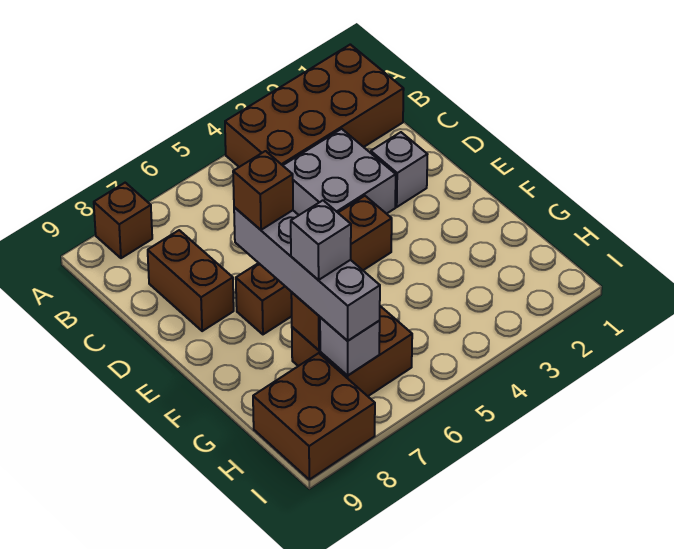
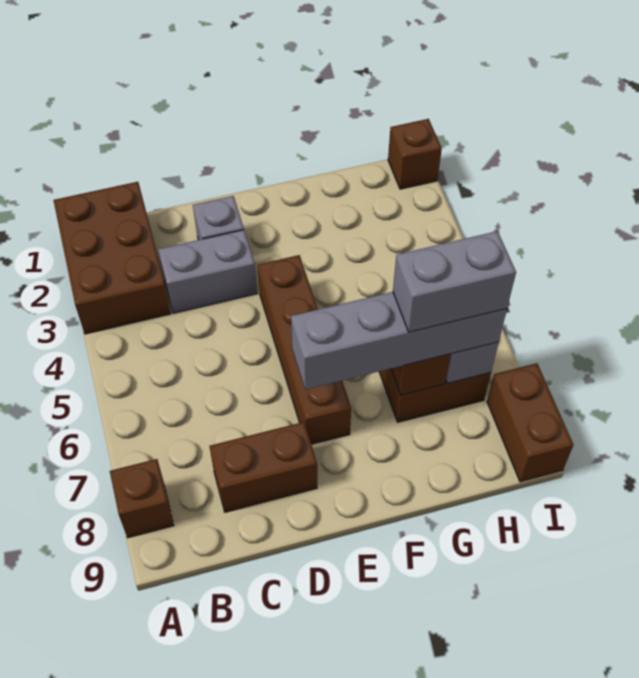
brown brick A1:B4 level 1 -> brown brick A1:B3 level 1
grey brick C3:D4 level 1 -> grey brick C3:D3 level 1
brown brick E7 level 4 -> brown brick I1 level 1
grey brick G7 level 4 -> grey brick G7:H7 level 4
brown brick H8:I9 level 1 -> brown brick I8:I9 level 1

